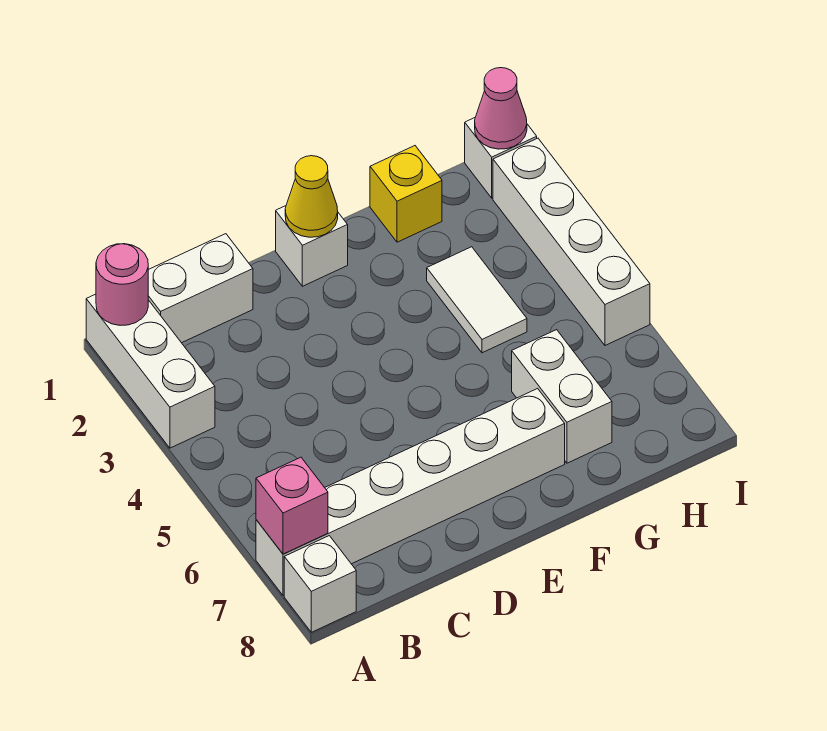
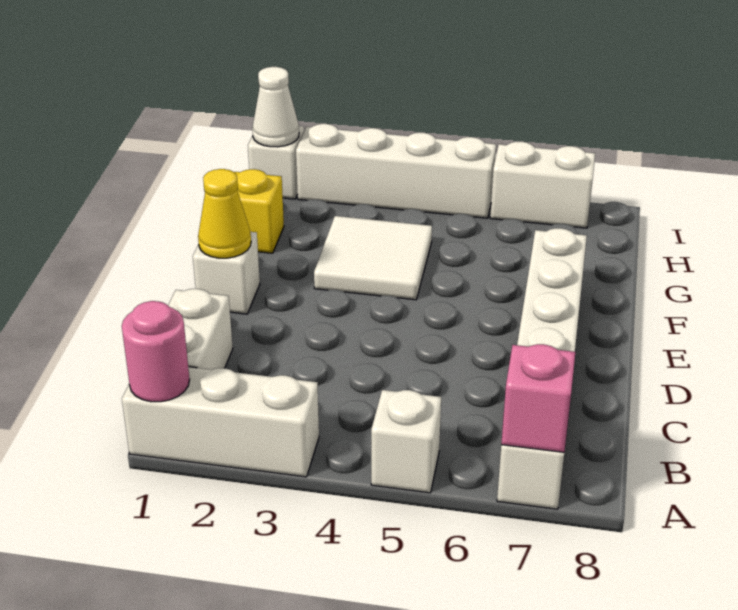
white brick A8 level 1 -> white brick A5 level 1
white tile G3:G4 level 1 -> white tile F3:G4 level 1
white brick G6:G7 level 1 -> white brick I6:I7 level 1
pink cone I1 level 2 -> white cone I1 level 2

